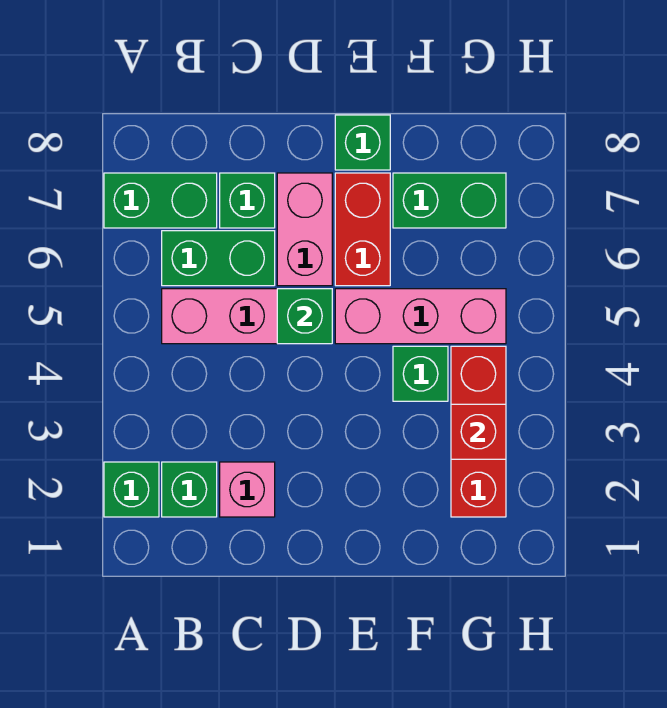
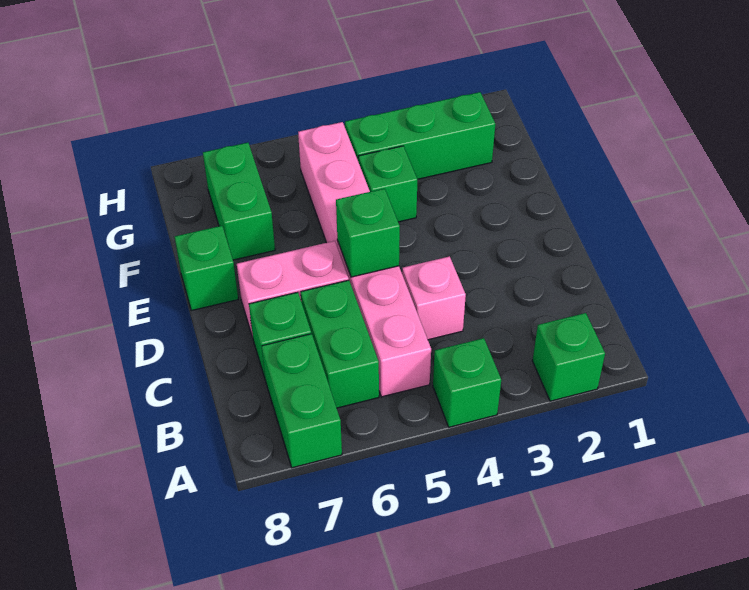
green brick B2 level 1 -> green brick A4 level 1
pink brick C2 level 1 -> pink brick C4 level 1
red brick E6:E7 level 1 -> none
red brick G2:G4 level 1 -> green brick G2:G4 level 1
red brick G3 level 2 -> none

